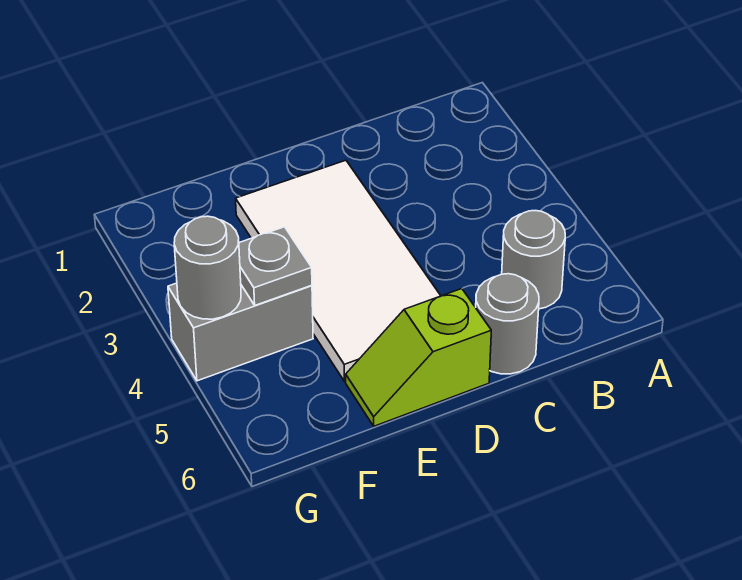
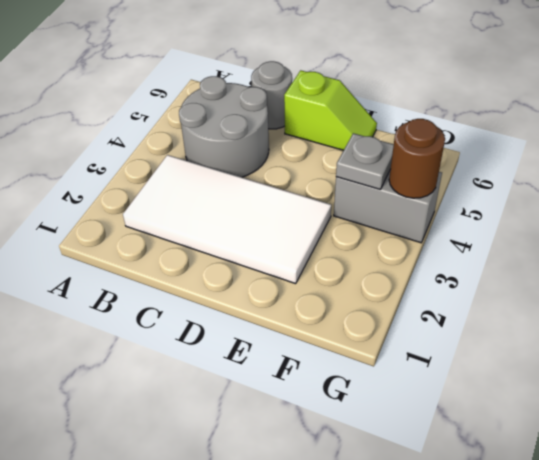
grey round brick B5 level 1 -> grey round brick B4:C5 level 1
white tile D2:E5 level 1 -> white tile B2:E3 level 1
grey round brick G4 level 2 -> brown round brick G4 level 2

